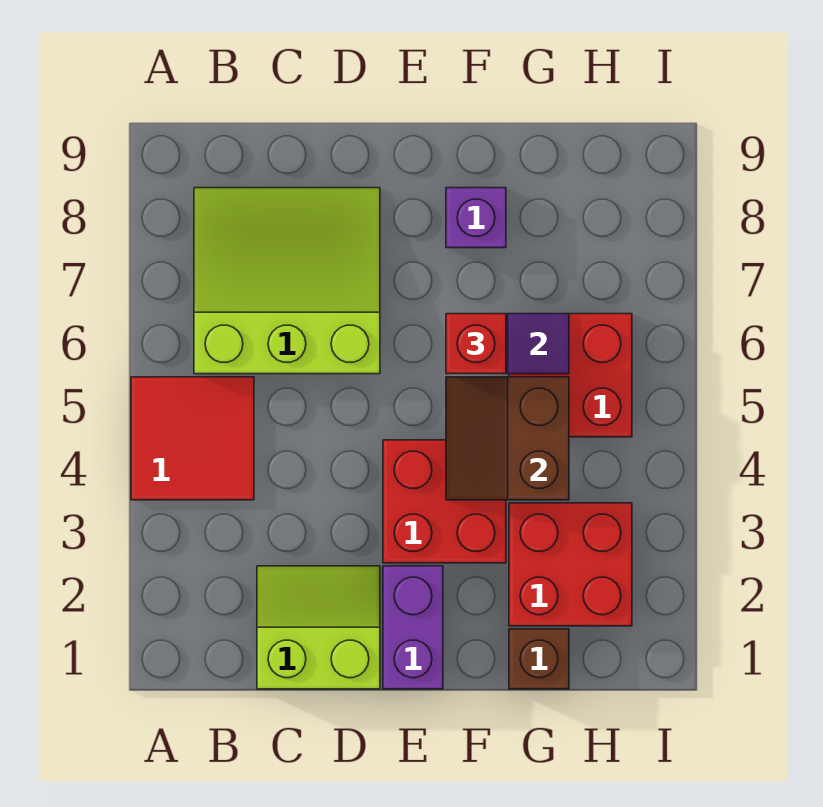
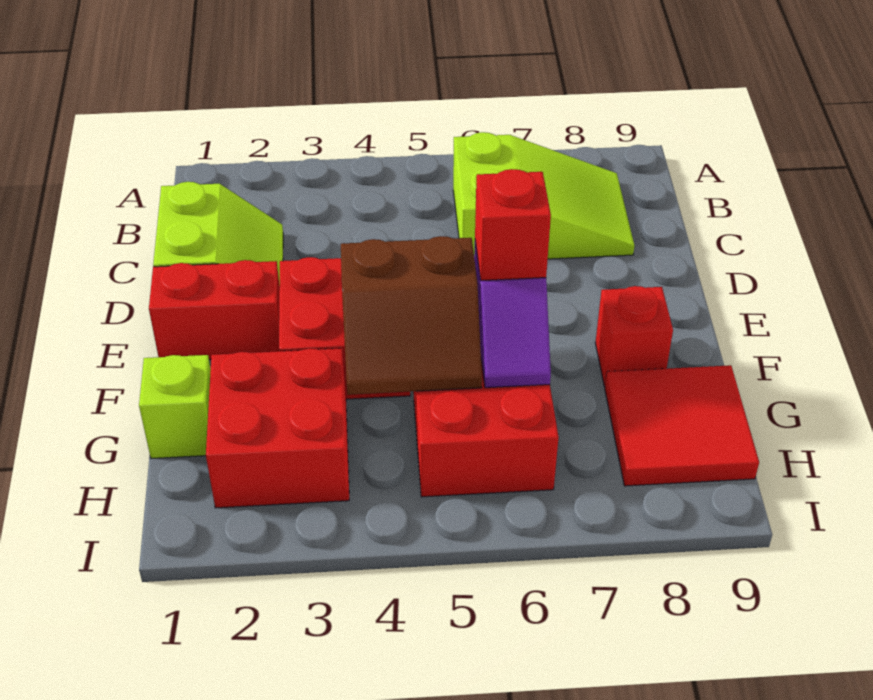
red tile A4:B5 level 1 -> red tile G8:H9 level 1
lime slope B6:D8 level 1 top 6 -> lime slope B6:C8 level 1 top 6
purple brick E1:E2 level 1 -> red brick E1:E2 level 1
brown slope F4:G5 level 2 top G -> brown slope F4:G5 level 2 top F
purple brick F8 level 1 -> red brick F8 level 1
brown brick G1 level 1 -> lime brick G1 level 1

